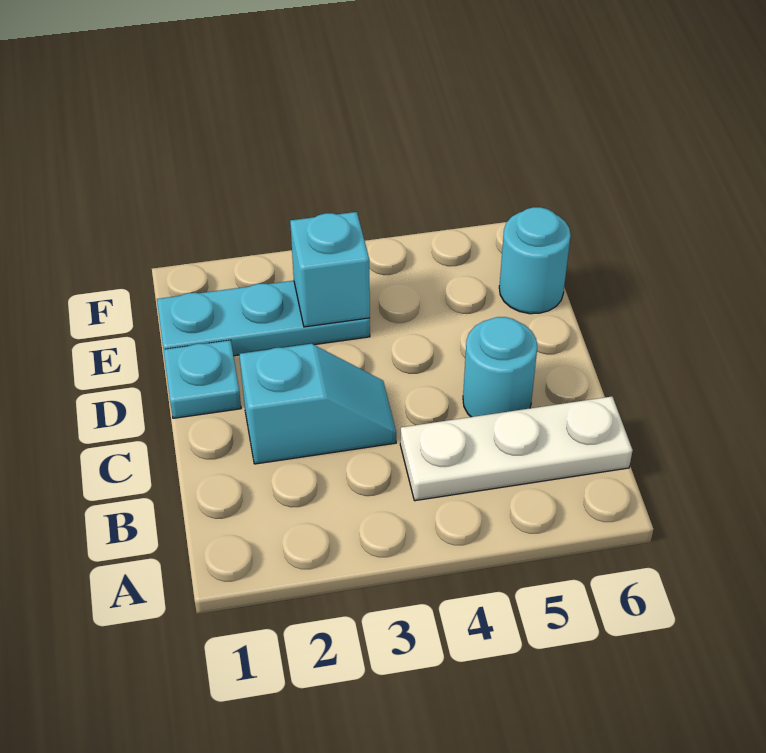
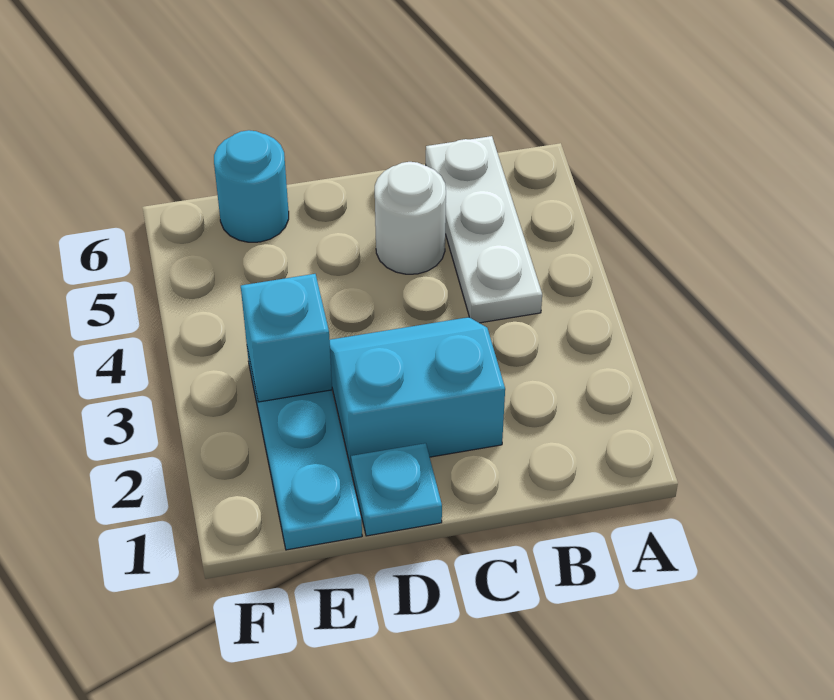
cyan slope C2:C3 level 1 top 2 -> cyan slope C2:D3 level 1 top 2
cyan round brick C5 level 1 -> white round brick C5 level 1

